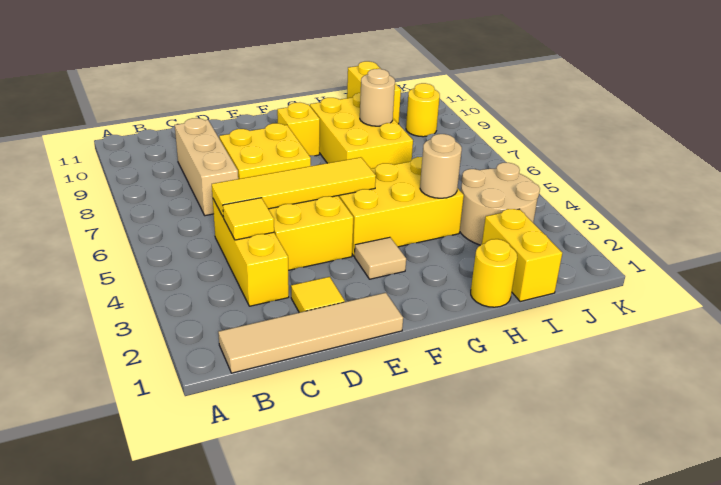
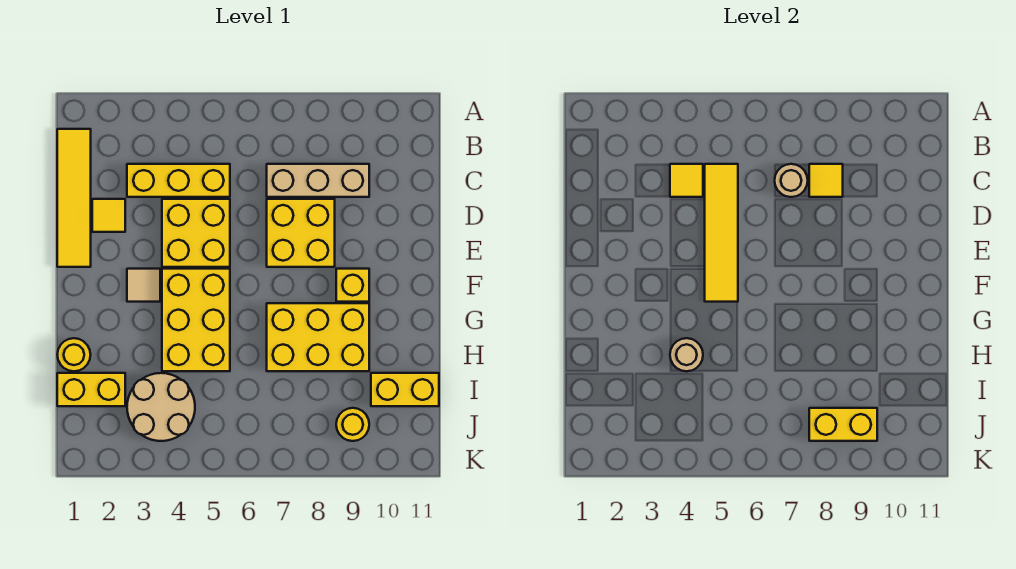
tan tile B1:E1 level 1 -> yellow tile B1:E1 level 1
none -> yellow tile C8 level 2
tan round brick H8 level 2 -> tan round brick C7 level 2
none -> yellow brick J8:J9 level 2

